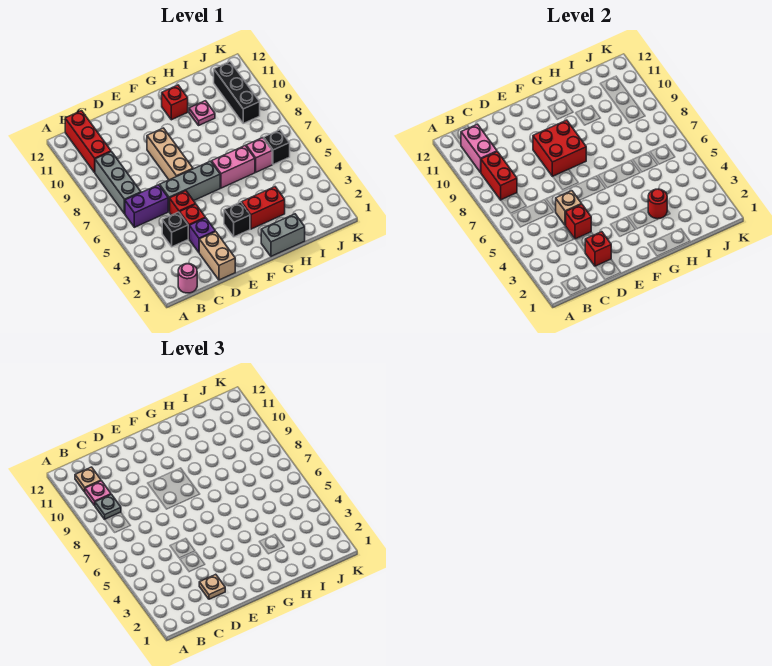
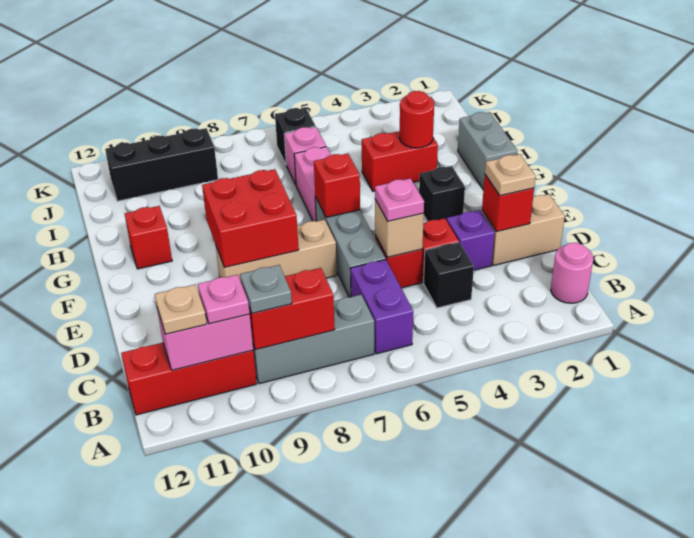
red brick D4 level 2 -> red brick F6 level 2
red brick G3:H3 level 1 -> red brick H3:H4 level 1
pink plate H10 level 1 -> pink plate D5 level 3

